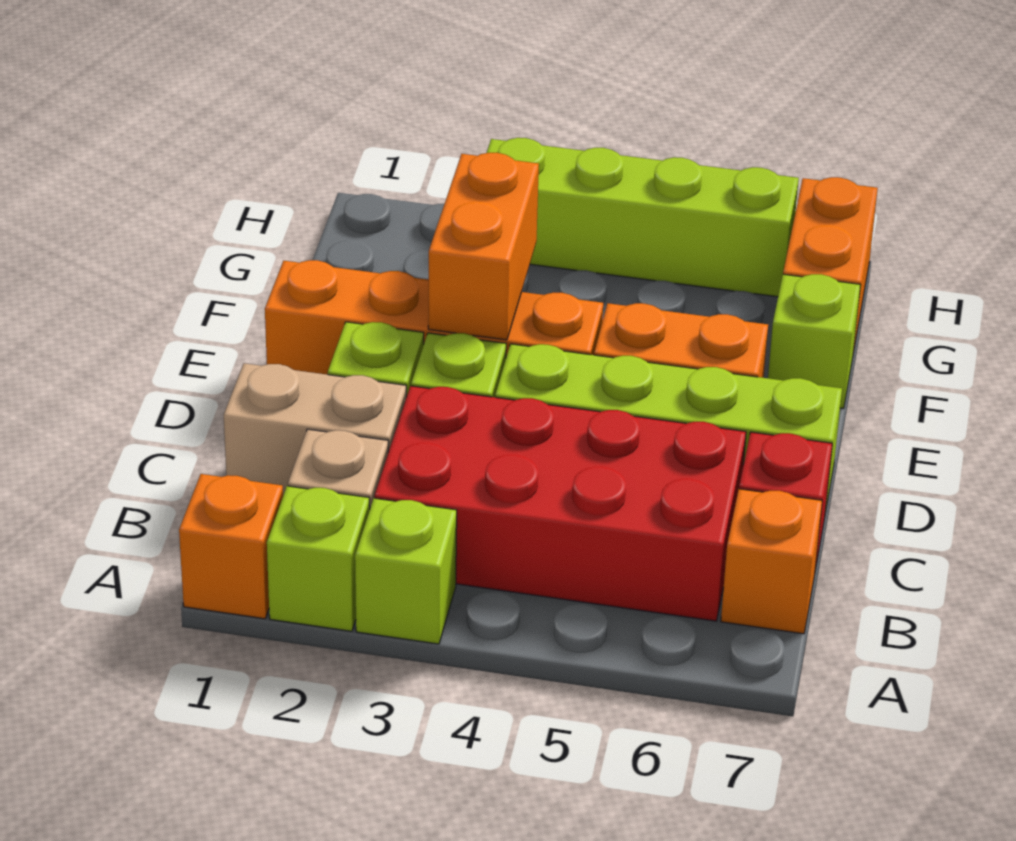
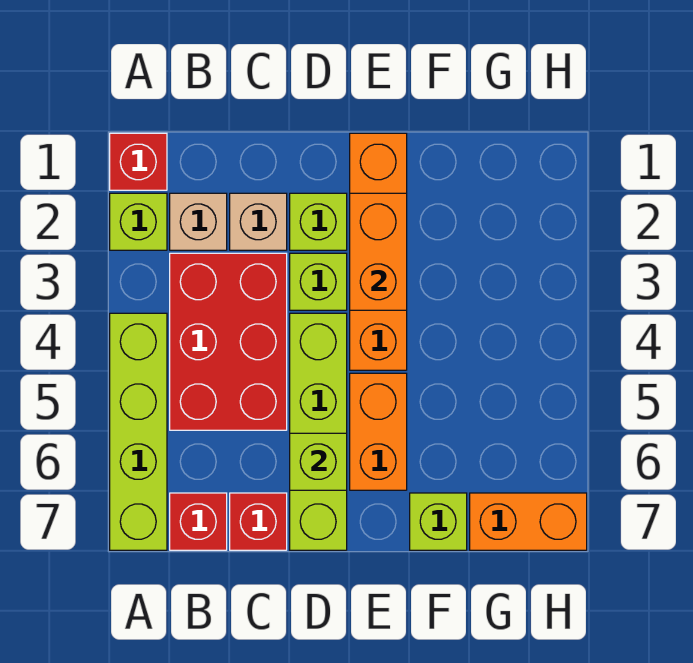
orange brick A1 level 1 -> red brick A1 level 1
lime brick A3 level 1 -> lime brick D6 level 2
red brick B3:C6 level 1 -> red brick B3:C5 level 1
orange brick B7 level 1 -> red brick B7 level 1
tan brick C1:C2 level 1 -> tan brick C2 level 1
orange brick E3:F3 level 2 -> orange brick E2:E3 level 2
lime brick H3:H6 level 1 -> lime brick A4:A7 level 1

